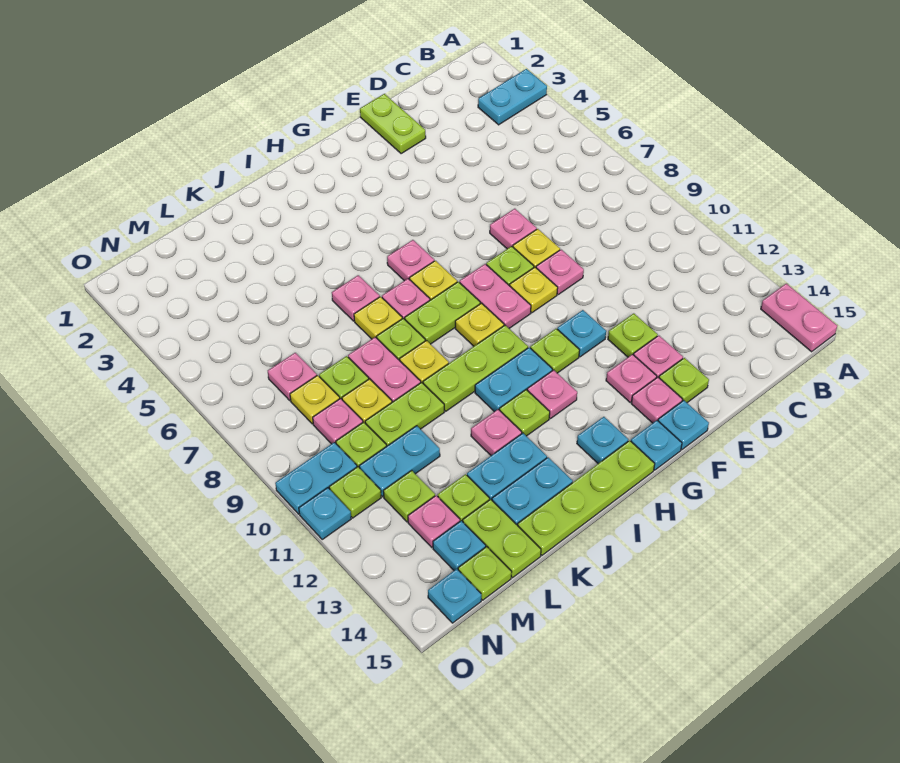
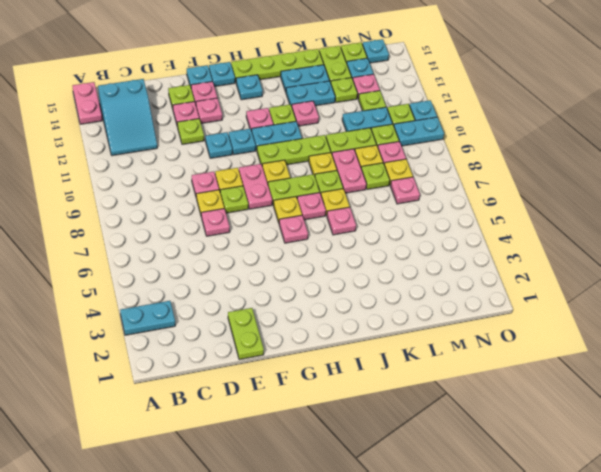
none -> cyan slope B12:C14 level 1 top 14
lime plate G11 level 1 -> cyan plate G11 level 1

